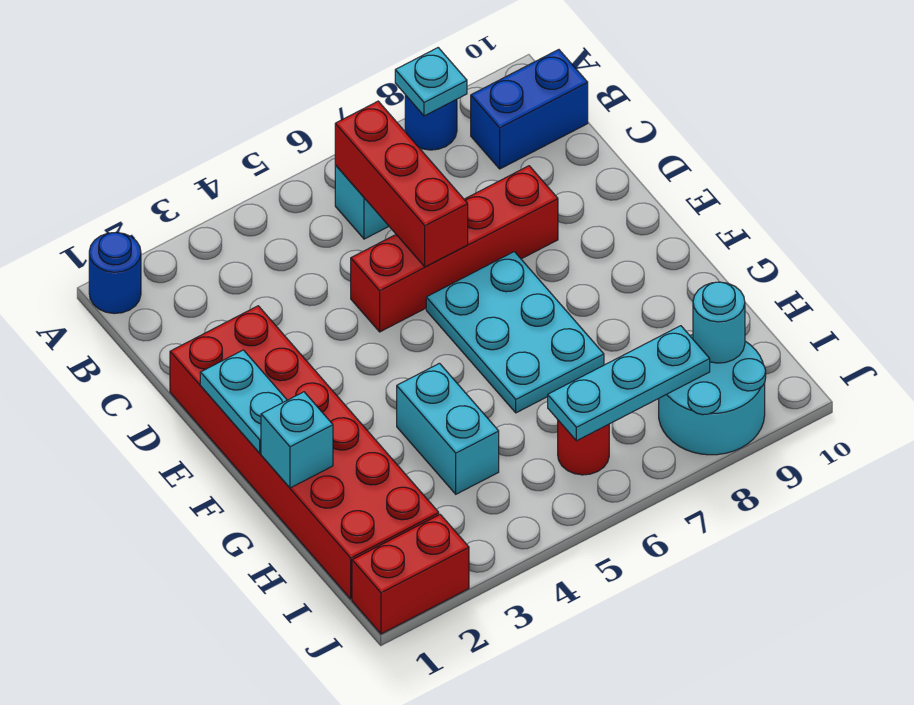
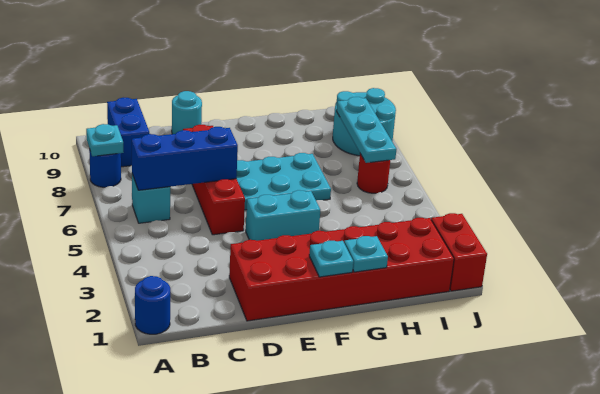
red brick B6:D6 level 2 -> blue brick B6:D6 level 2
cyan plate E1:F1 level 2 -> cyan plate F1 level 2
cyan brick G1 level 2 -> cyan plate G1 level 2
cyan brick G4:H4 level 1 -> cyan brick E4:F4 level 1
cyan round brick I9 level 2 -> cyan round brick D10 level 1

